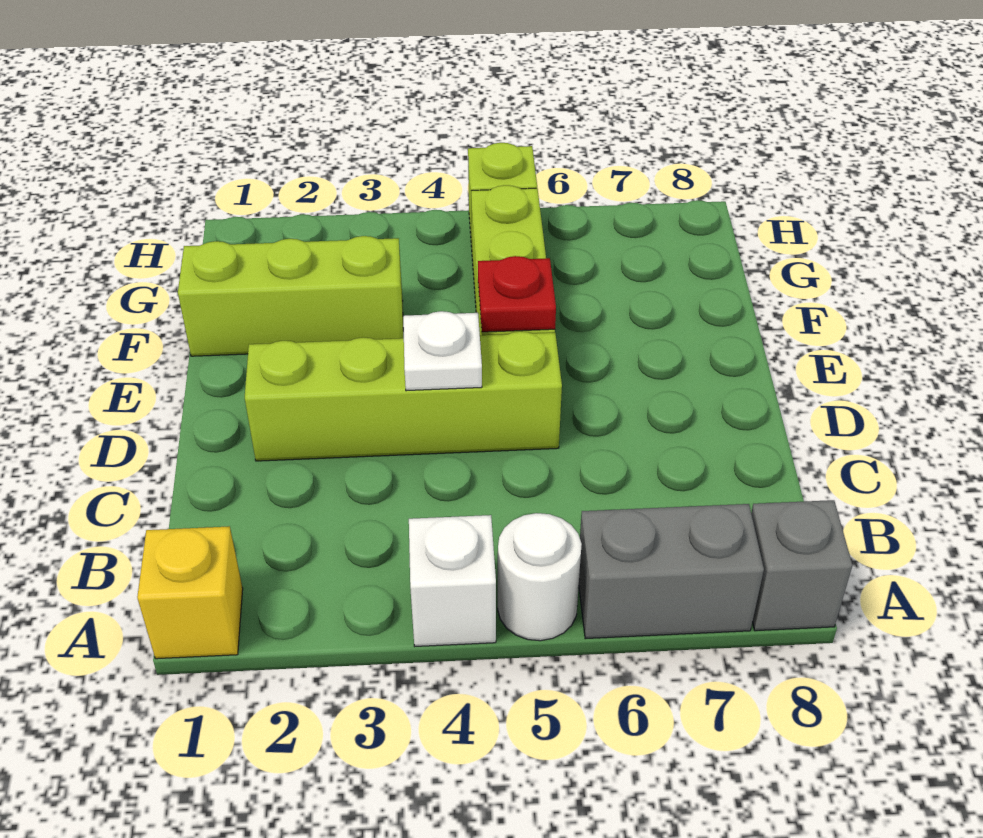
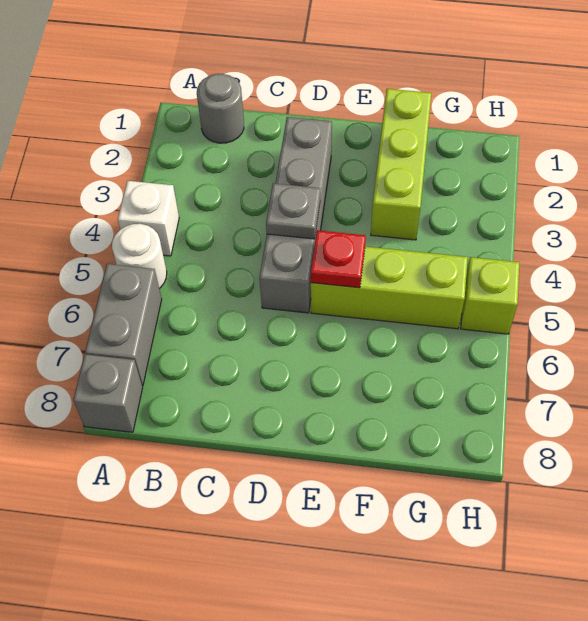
yellow brick A1 level 1 -> none
none -> grey round brick B1 level 1
lime brick D2:D5 level 1 -> grey brick D2:D5 level 1
white plate D4 level 2 -> grey plate D4 level 2

